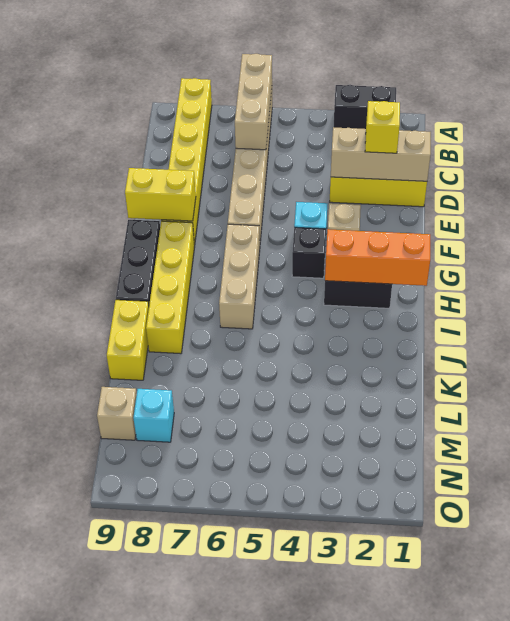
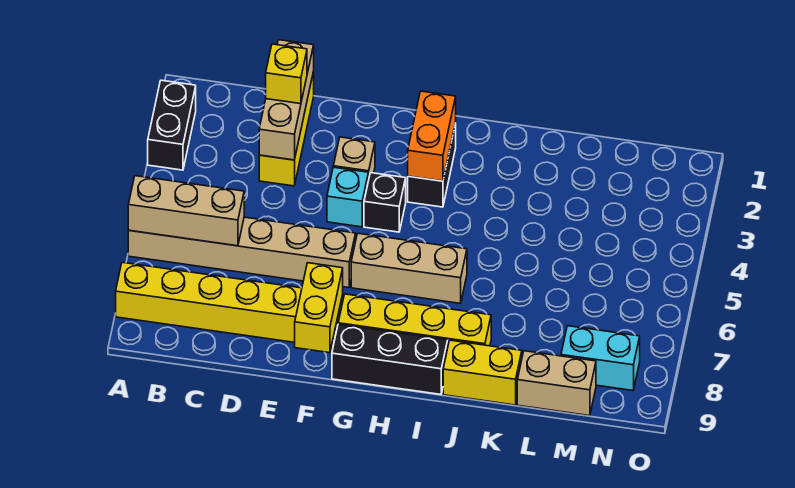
orange brick H1:H3 level 2 -> orange brick H2:H3 level 2
cyan brick M8 level 1 -> cyan brick M8:N8 level 1
tan brick M9 level 1 -> tan brick L9:M9 level 1

